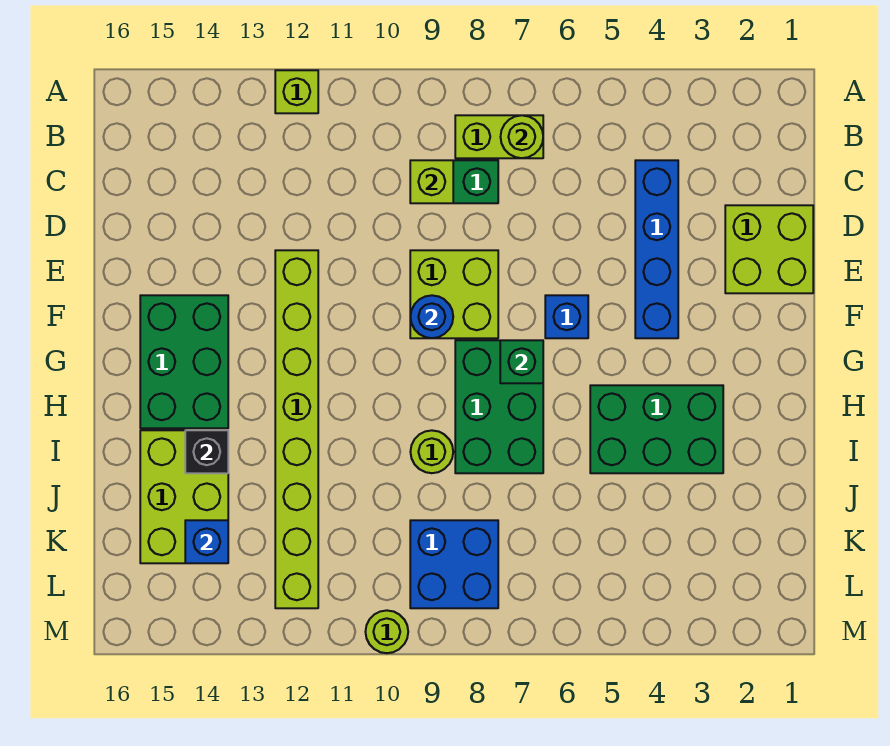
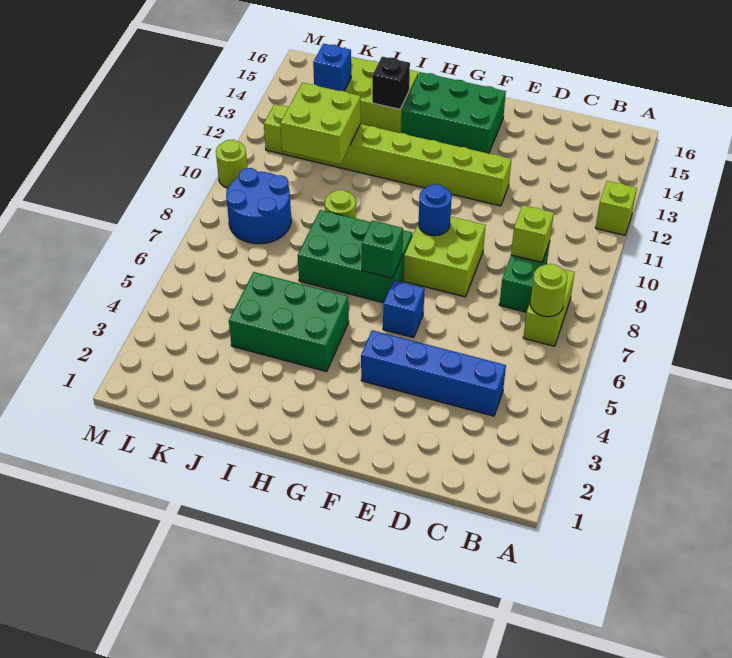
lime brick D1:E2 level 1 -> lime brick J11:K12 level 2
green brick H3:I5 level 1 -> green brick H4:J5 level 1
blue brick K8:L9 level 1 -> blue round brick K8:L9 level 1

